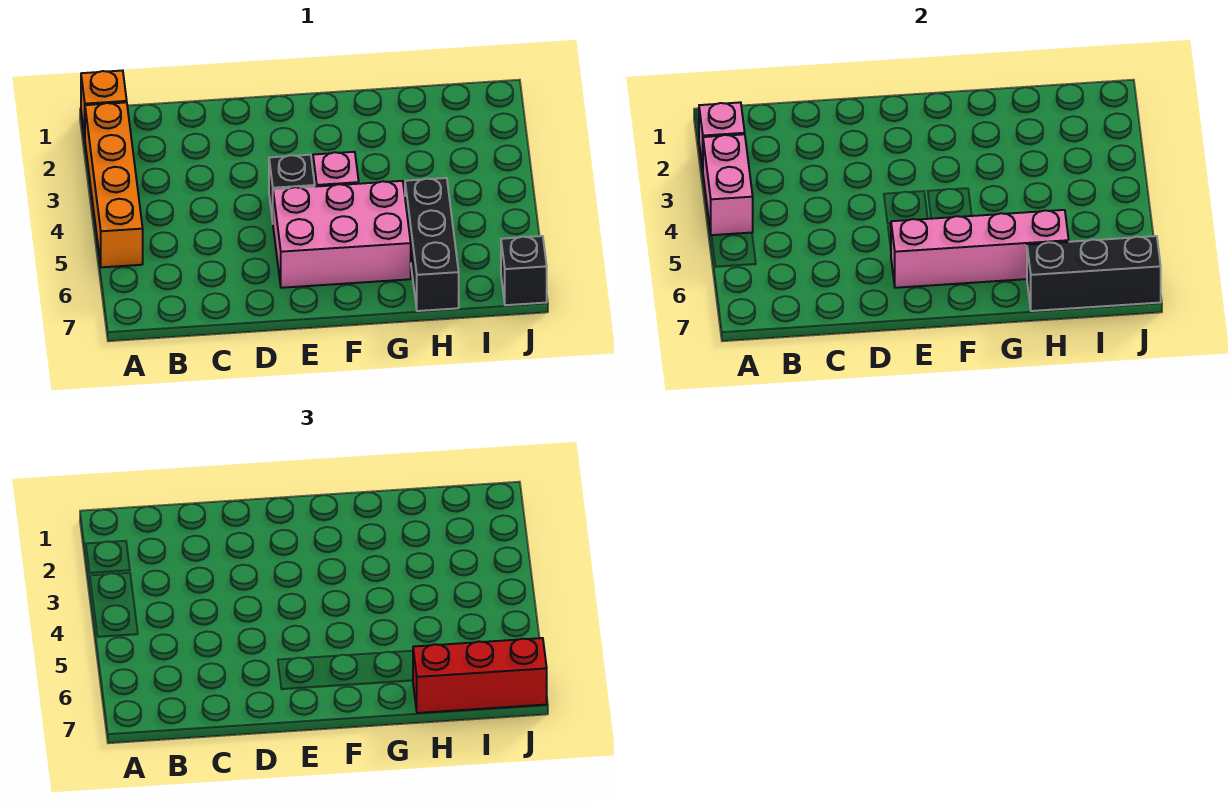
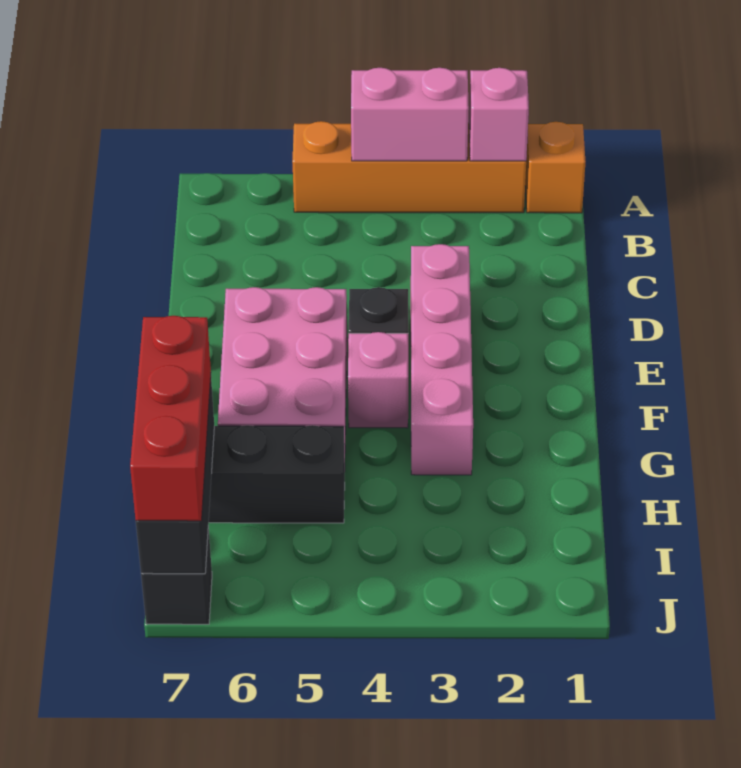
pink brick E6:H6 level 2 -> pink brick D3:G3 level 1

